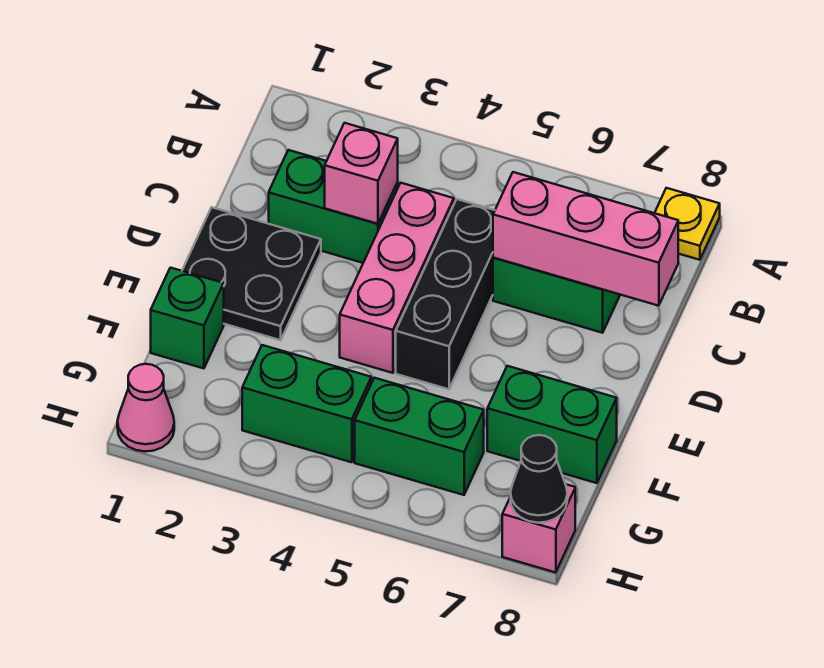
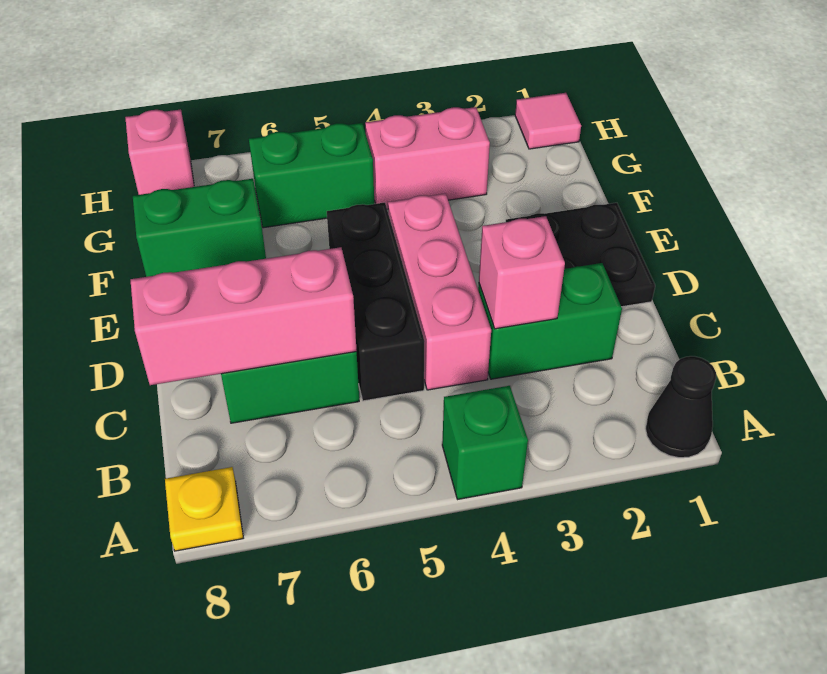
green brick F1 level 1 -> green brick A4 level 1
green brick G3:G4 level 1 -> pink brick G3:G4 level 1
pink cone H1 level 1 -> pink tile H1 level 1
black cone H8 level 2 -> black cone A1 level 1

